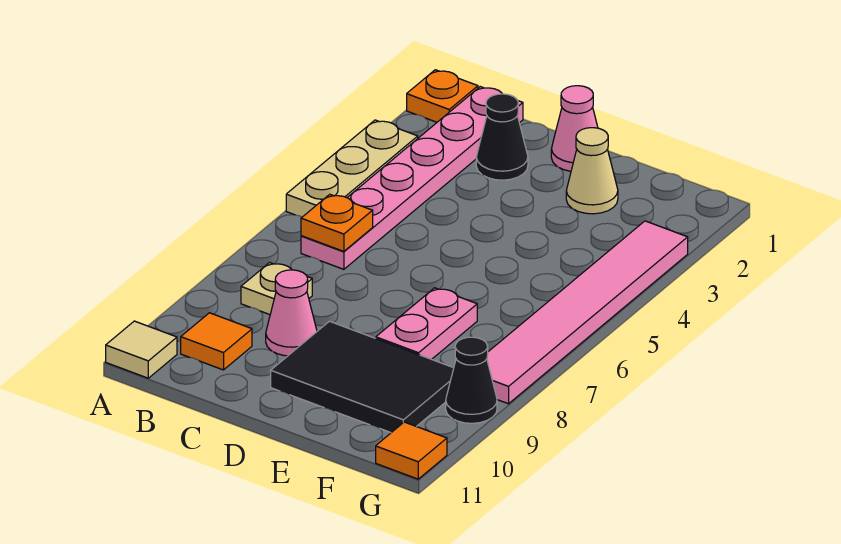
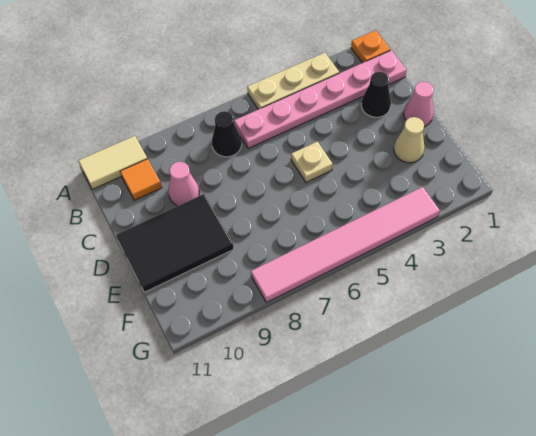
tan tile A11 level 1 -> tan tile A10:A11 level 1
orange plate B6 level 2 -> none
tan plate B8 level 1 -> tan plate D5 level 1
black tile D9:F10 level 1 -> black tile D9:E11 level 1
pink plate E7:E8 level 1 -> none
black cone G9 level 1 -> black cone B7 level 1
orange tile G11 level 1 -> none

